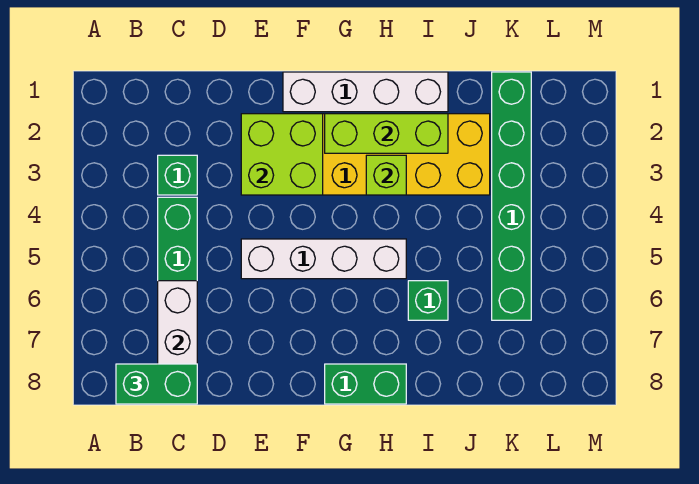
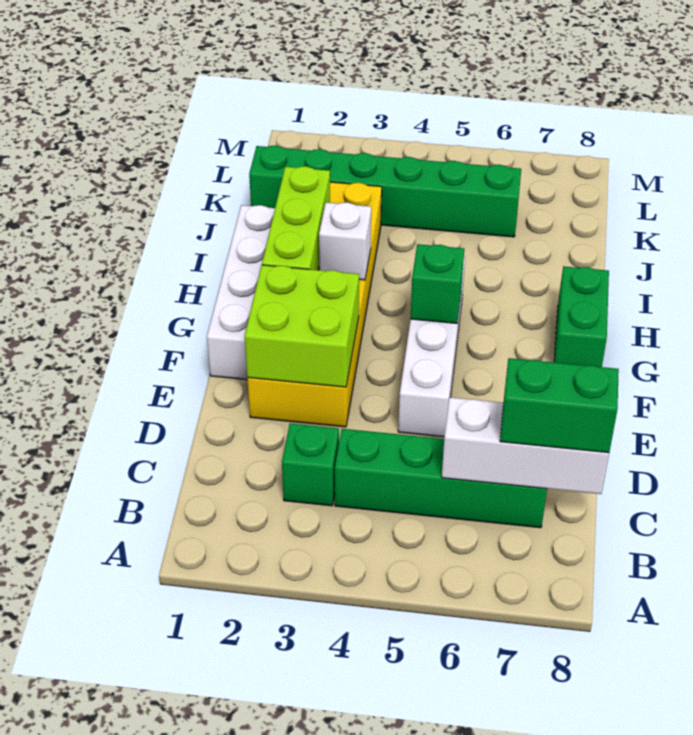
green brick B8:C8 level 3 -> green brick C7:C8 level 3
lime brick H3 level 2 -> white brick H3 level 2
green brick I6 level 1 -> green brick G5 level 2

